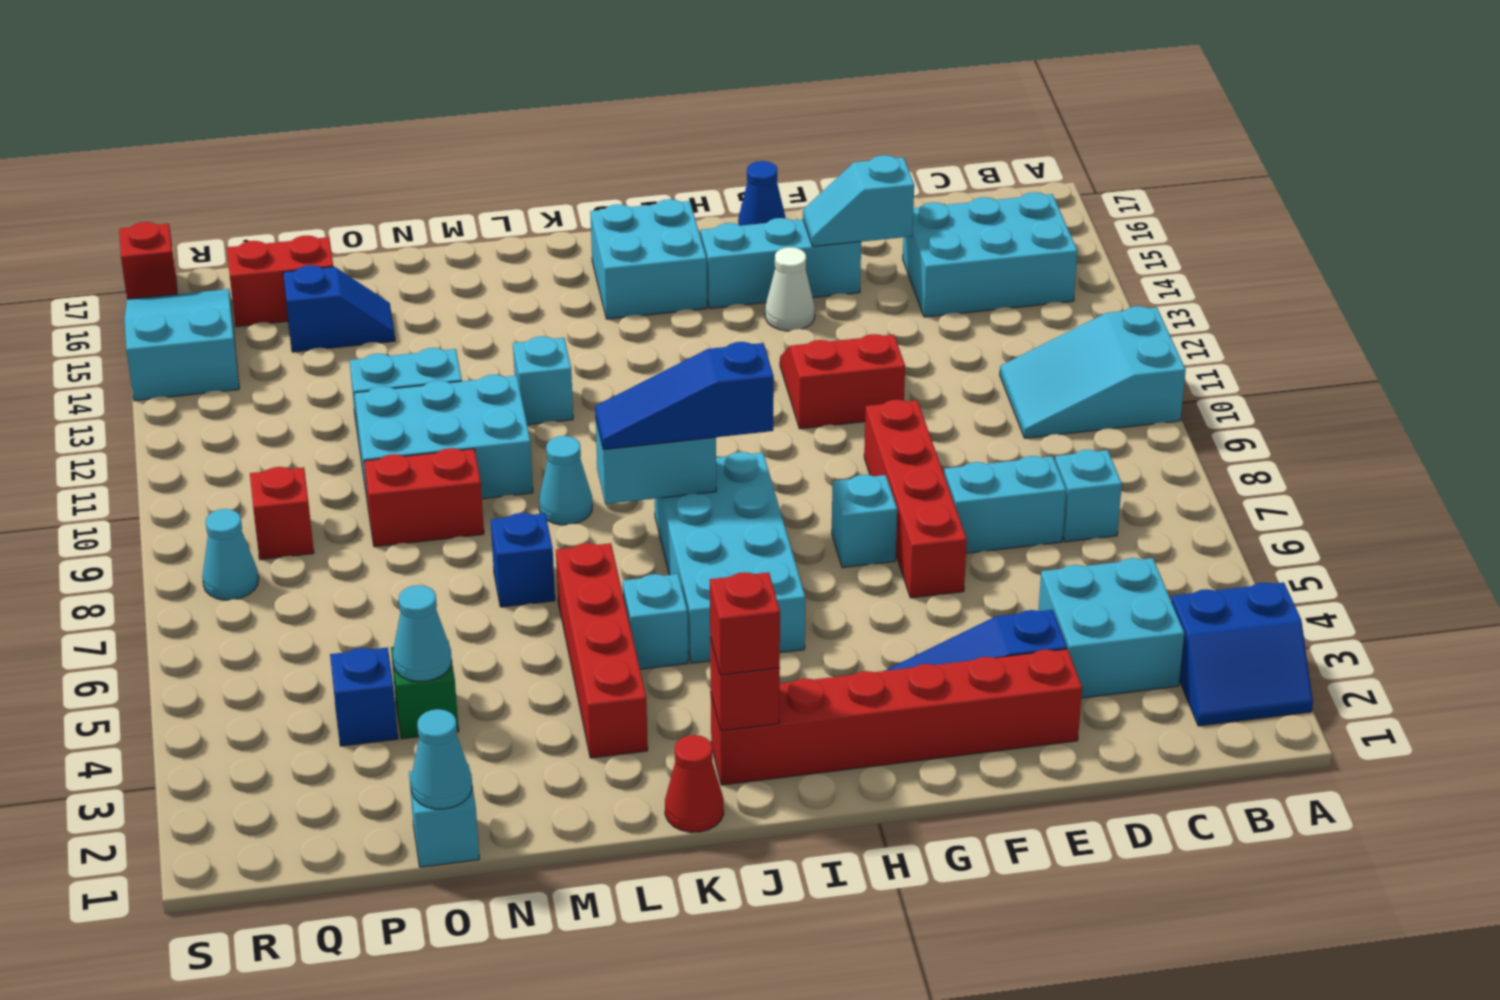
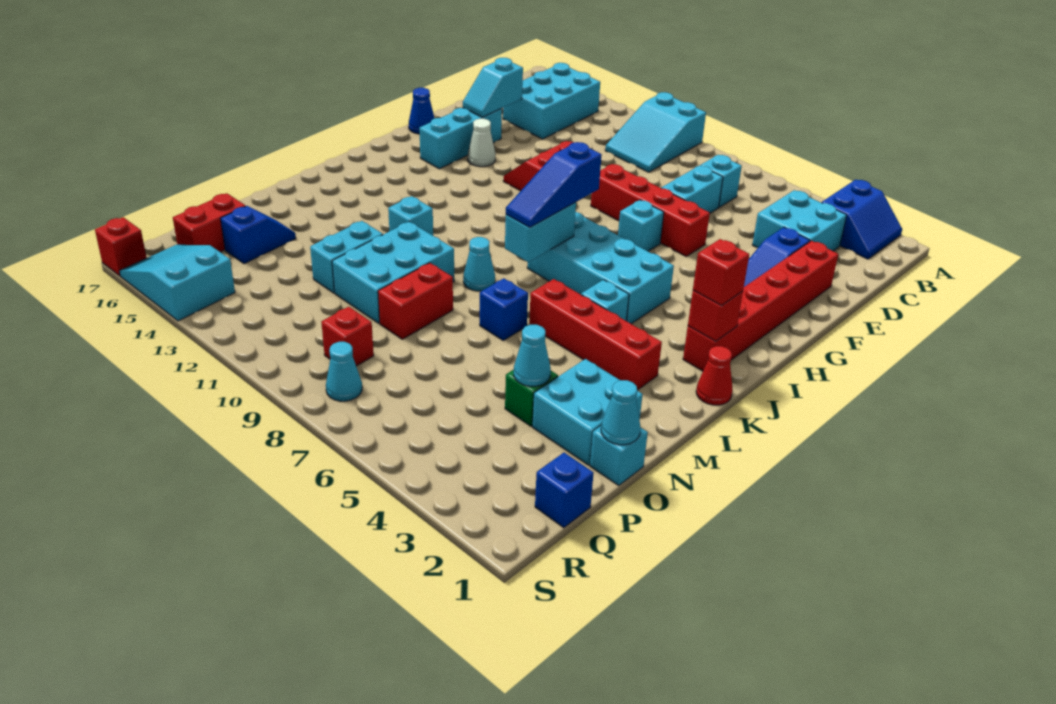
cyan brick I15:J16 level 1 -> cyan brick N2:O3 level 1
blue brick P4 level 1 -> blue brick Q1 level 1

